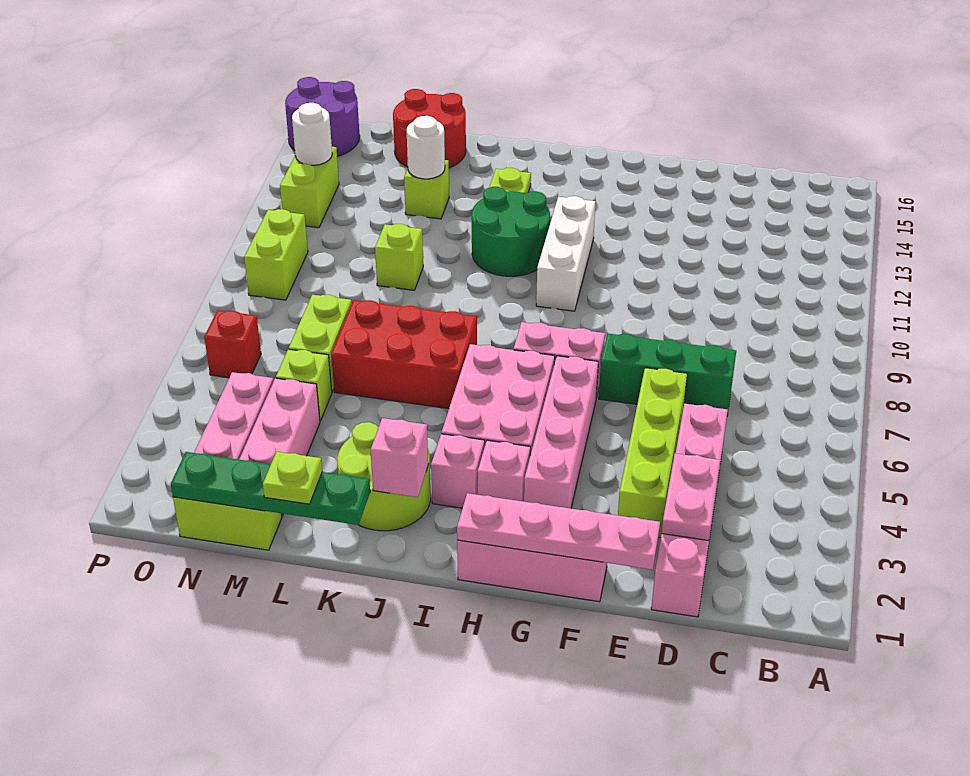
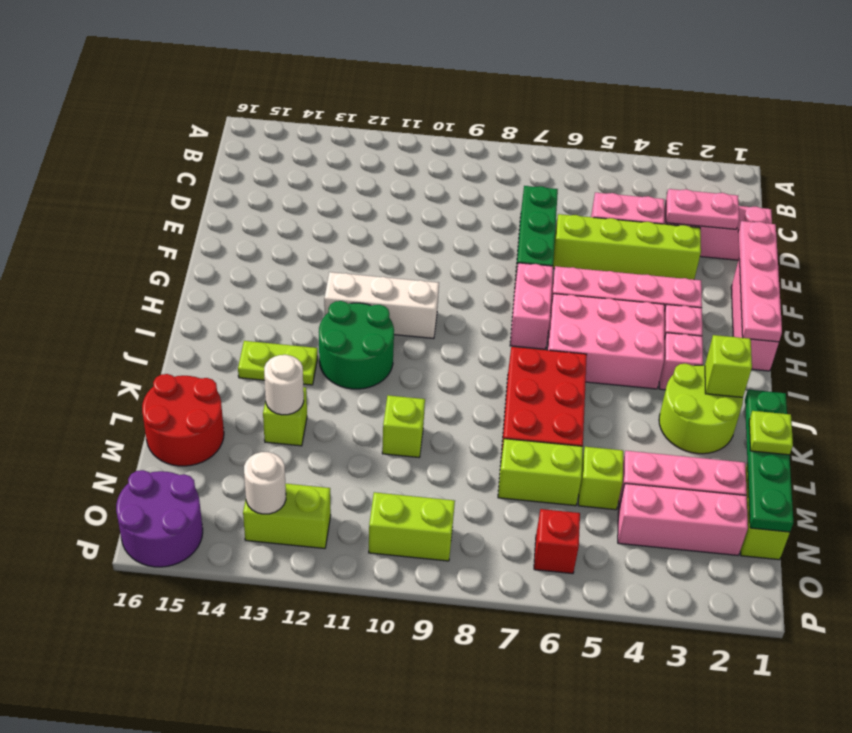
pink brick J2 level 2 -> lime brick J2 level 2

